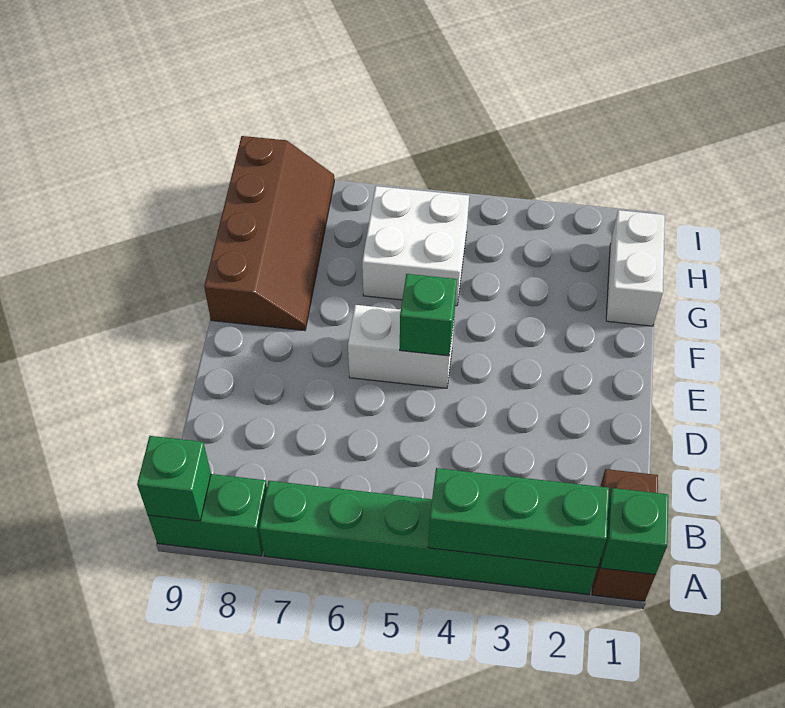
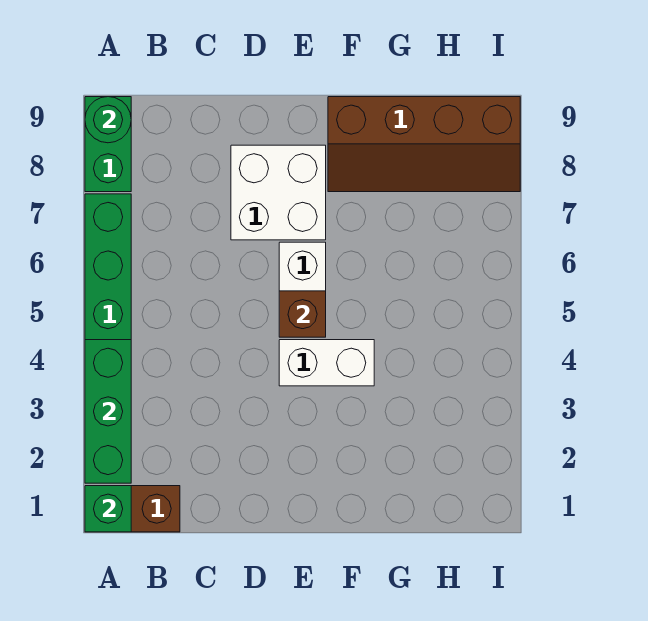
green brick A9 level 2 -> green round brick A9 level 2
green brick E5 level 2 -> brown brick E5 level 2
white brick G1:H1 level 1 -> white brick E4:F4 level 1
white brick G5:H6 level 1 -> white brick D7:E8 level 1

